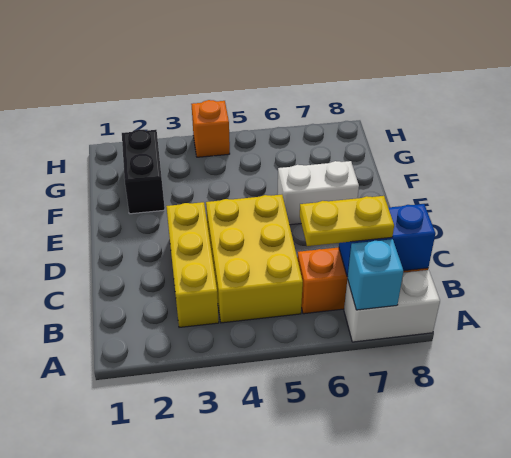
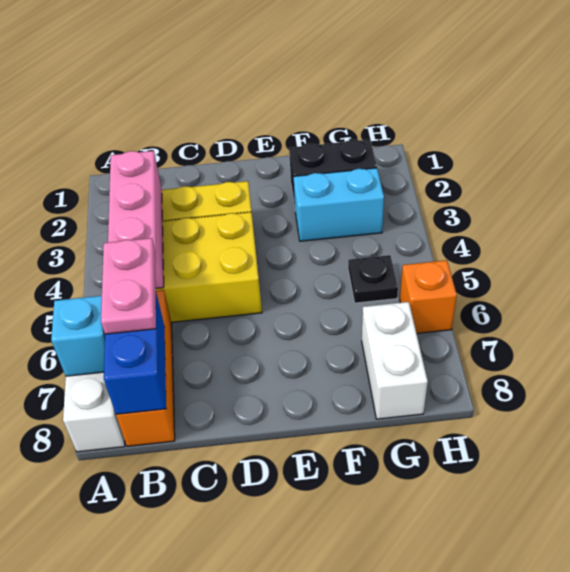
none -> pink brick B3:B5 level 2
yellow plate B6:B7 level 3 -> pink plate B6:B7 level 3
white brick E6:E7 level 1 -> white brick G7:G8 level 1
none -> cyan brick F3:G3 level 1
none -> black plate G5 level 1
orange brick H4 level 1 -> orange brick H6 level 1

